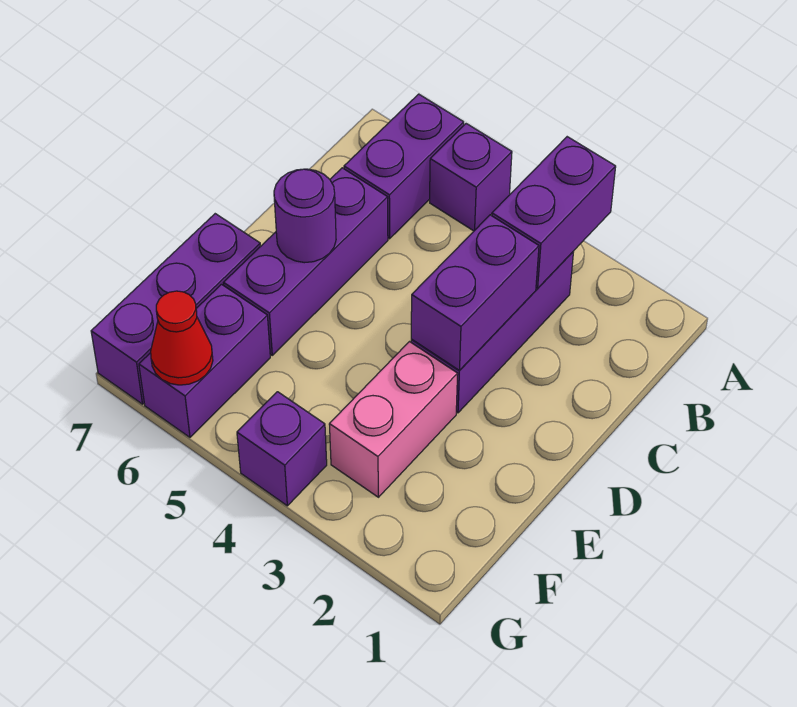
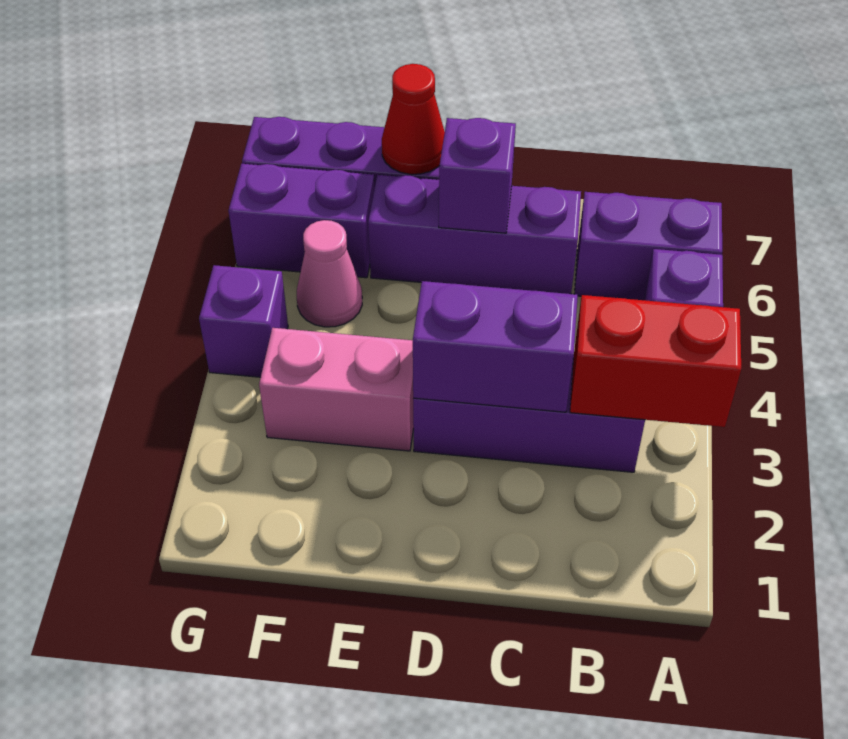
purple brick A3:B3 level 2 -> red brick A3:B3 level 2
purple round brick D6 level 2 -> purple brick D6 level 2
none -> pink cone F5 level 1
red cone G6 level 2 -> red cone E7 level 2

